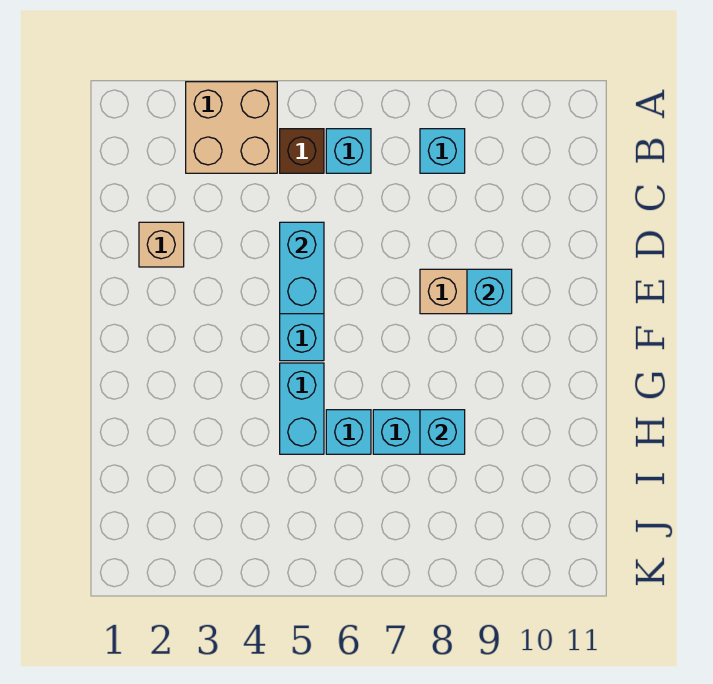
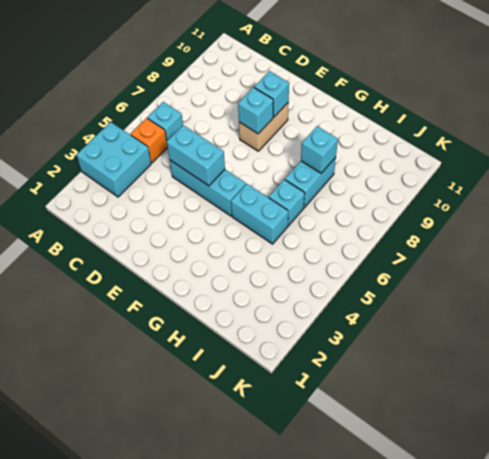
tan brick A3:B4 level 1 -> cyan brick A3:B4 level 1
brown brick B5 level 1 -> orange brick B5 level 1
cyan brick B8 level 1 -> cyan brick E8 level 2
tan brick D2 level 1 -> none

